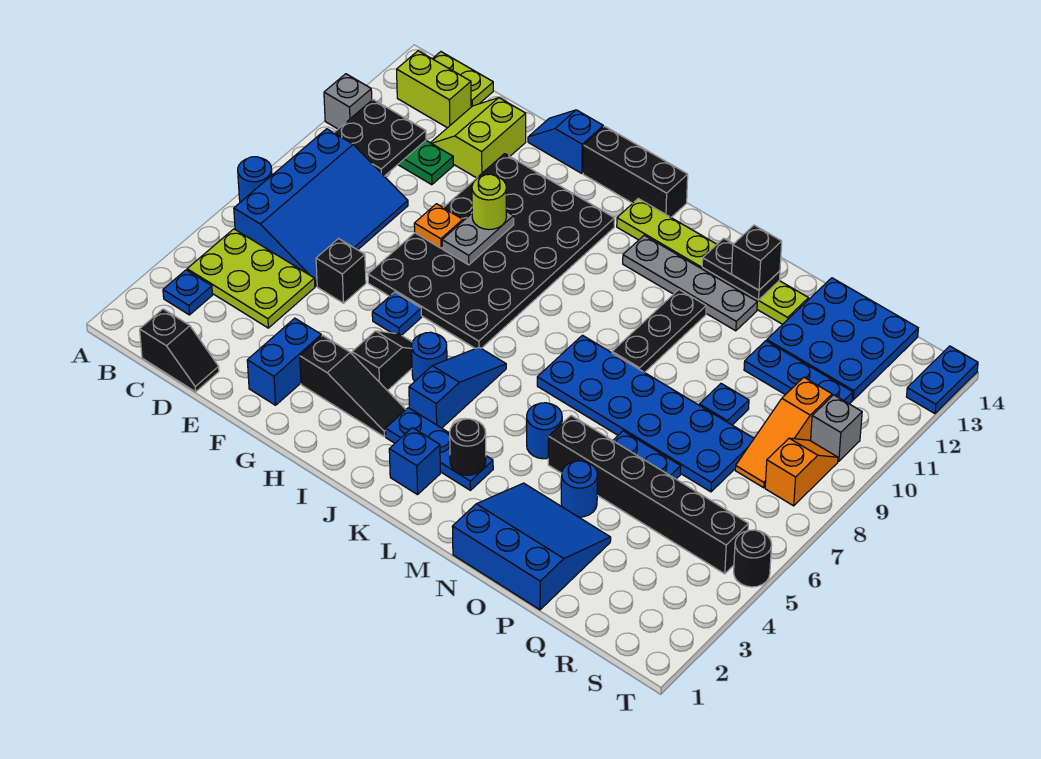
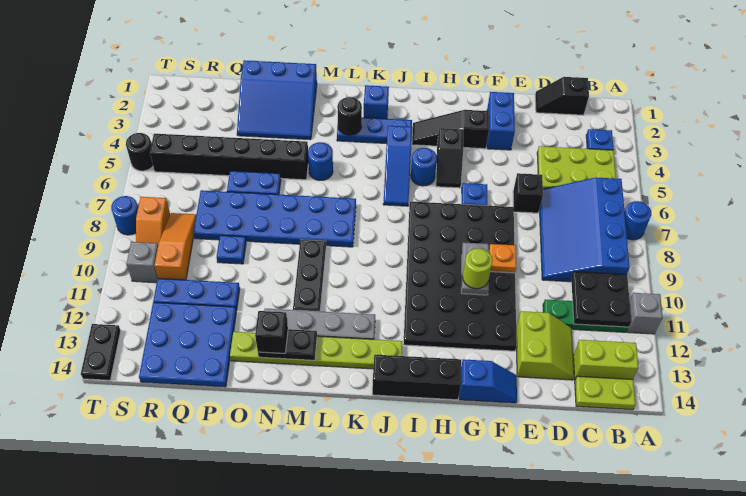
blue round brick O4 level 1 -> blue round brick T8 level 1
blue plate T13:T14 level 1 -> black plate T13:T14 level 1

